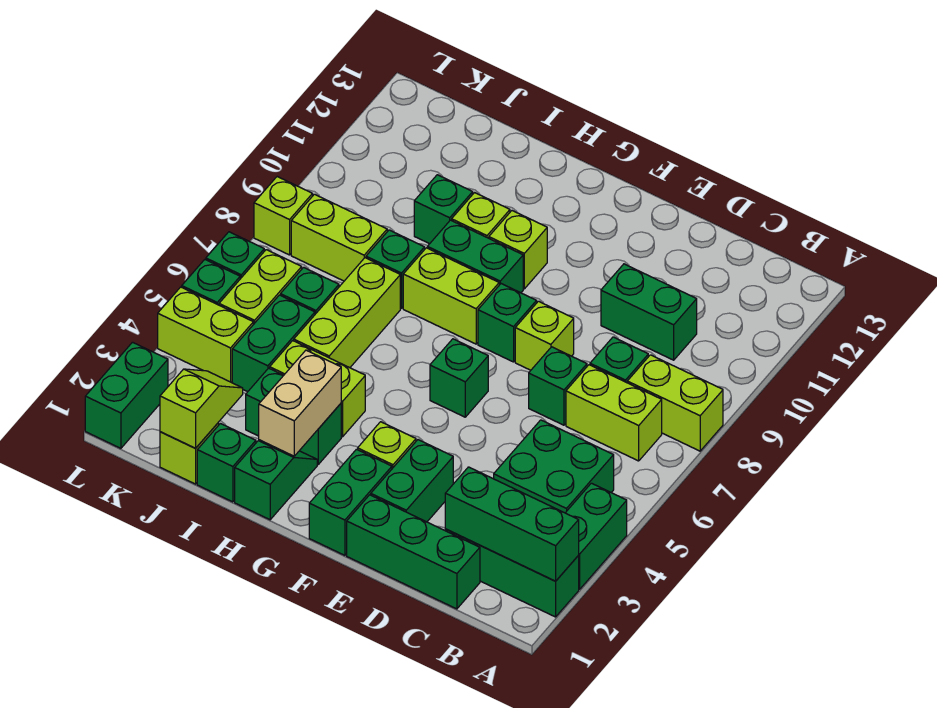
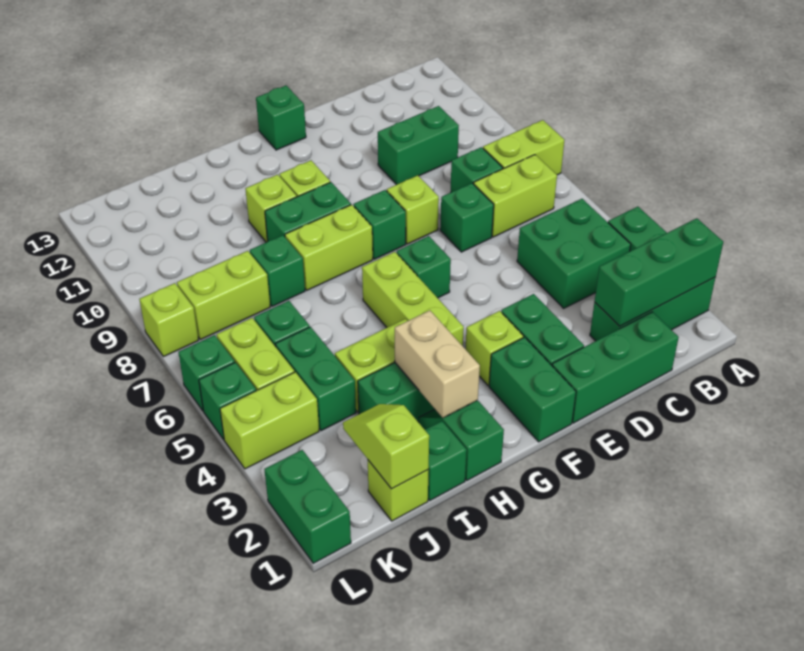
lime brick I5:I7 level 1 -> lime brick G4:G6 level 1
green brick I10 level 1 -> green brick F13 level 1

